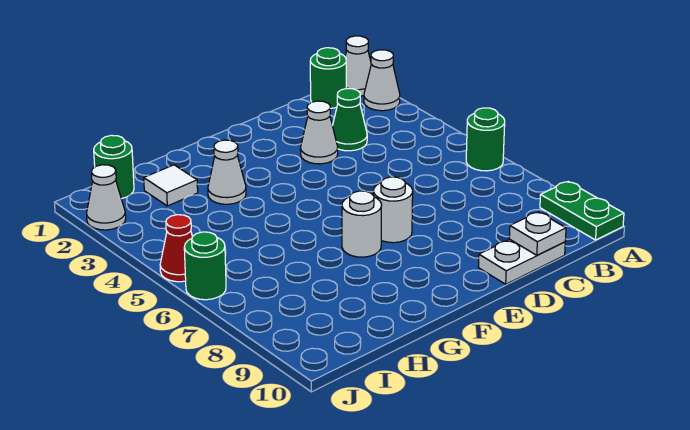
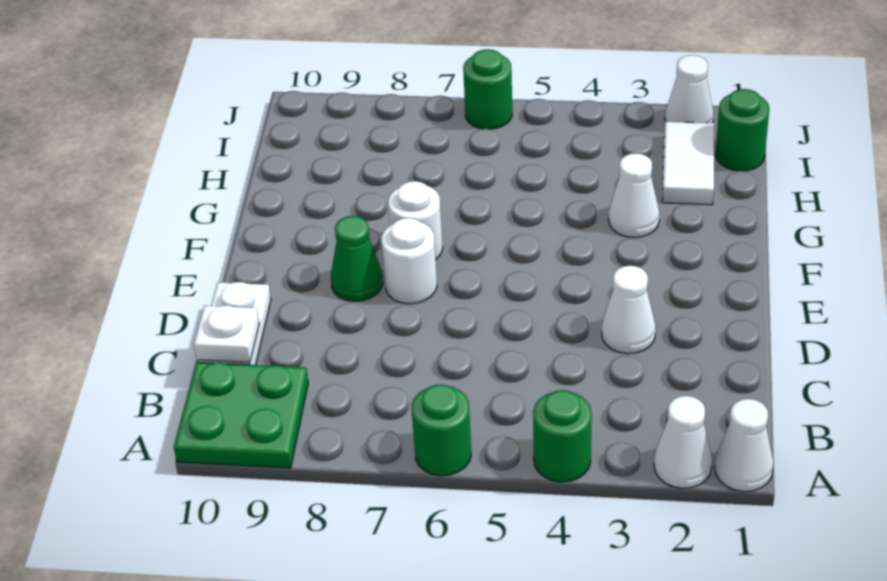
green plate A9:A10 level 1 -> green plate A9:B10 level 1
green round brick B1 level 1 -> green round brick A4 level 1
green cone C3 level 1 -> green cone E8 level 1
white tile H2 level 1 -> white tile H2:I2 level 1
red cone J5 level 1 -> none

